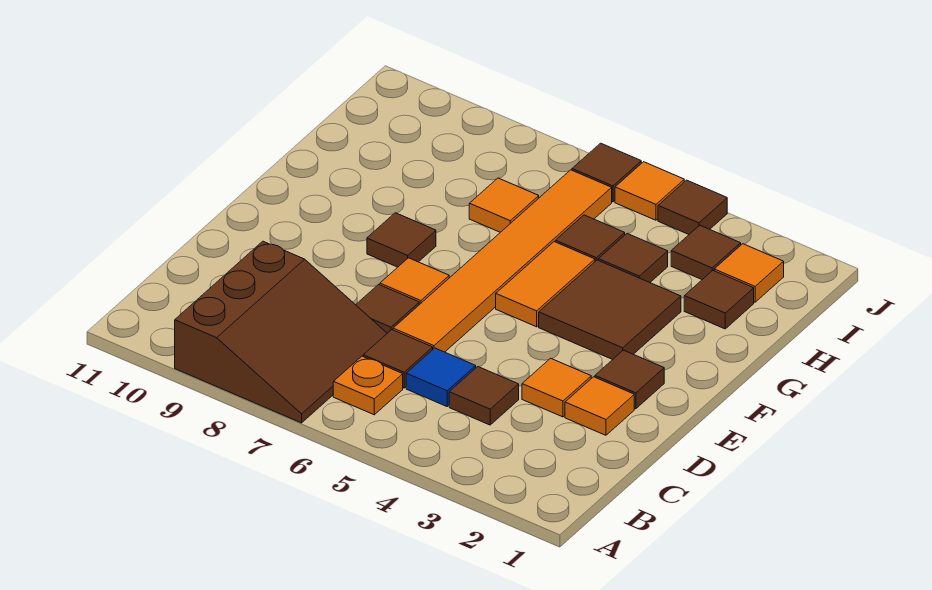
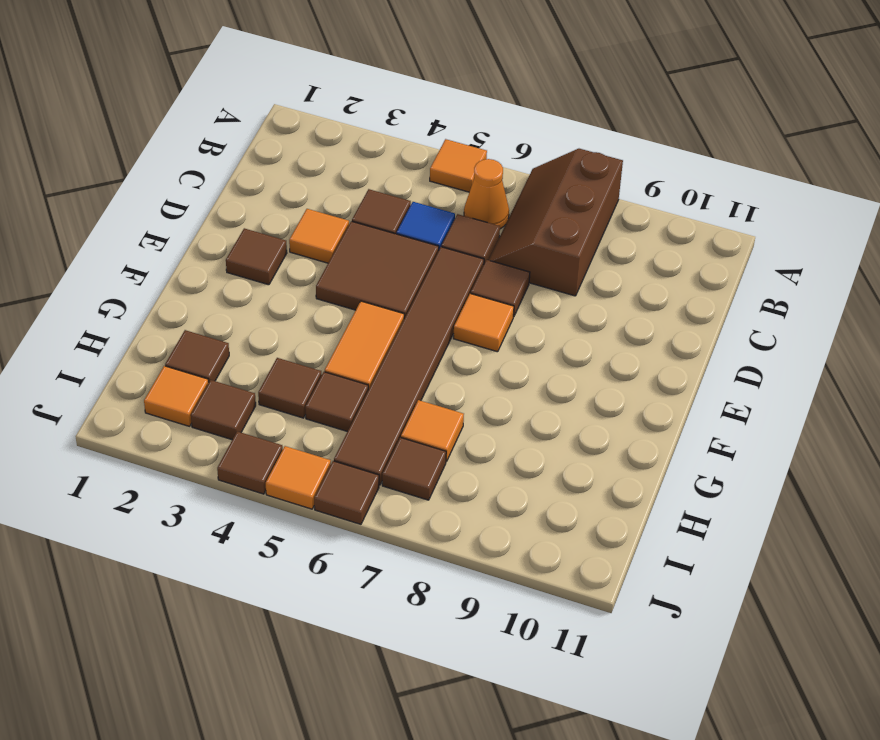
brown slope A7:C9 level 1 top 9 -> brown slope A7:C8 level 1 top 8
orange plate B6 level 1 -> orange cone B6 level 1
orange tile D2 level 1 -> orange tile A5 level 1
orange tile D6:I6 level 1 -> brown tile D6:I6 level 1
brown tile F3:G4 level 1 -> brown tile D4:E5 level 1
brown tile F8 level 1 -> brown tile I7 level 1

